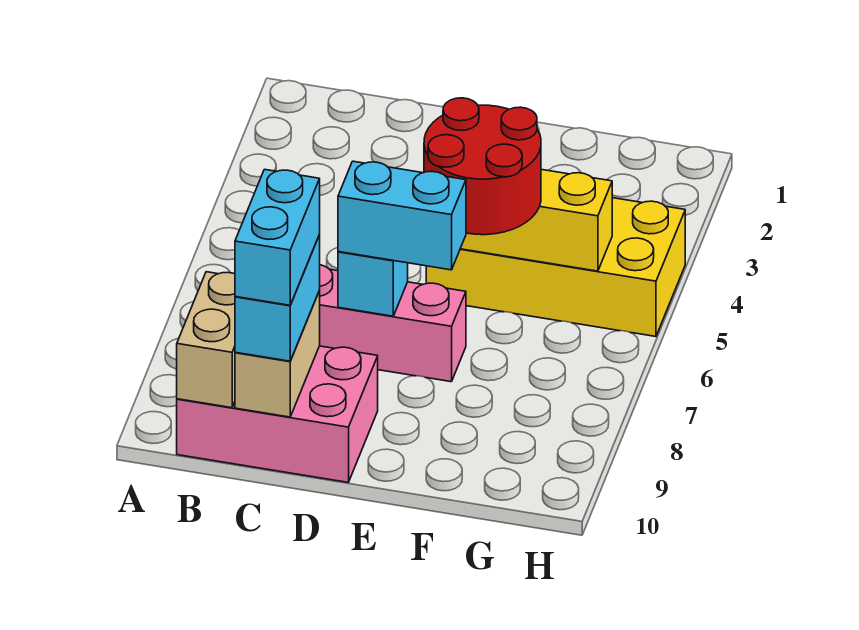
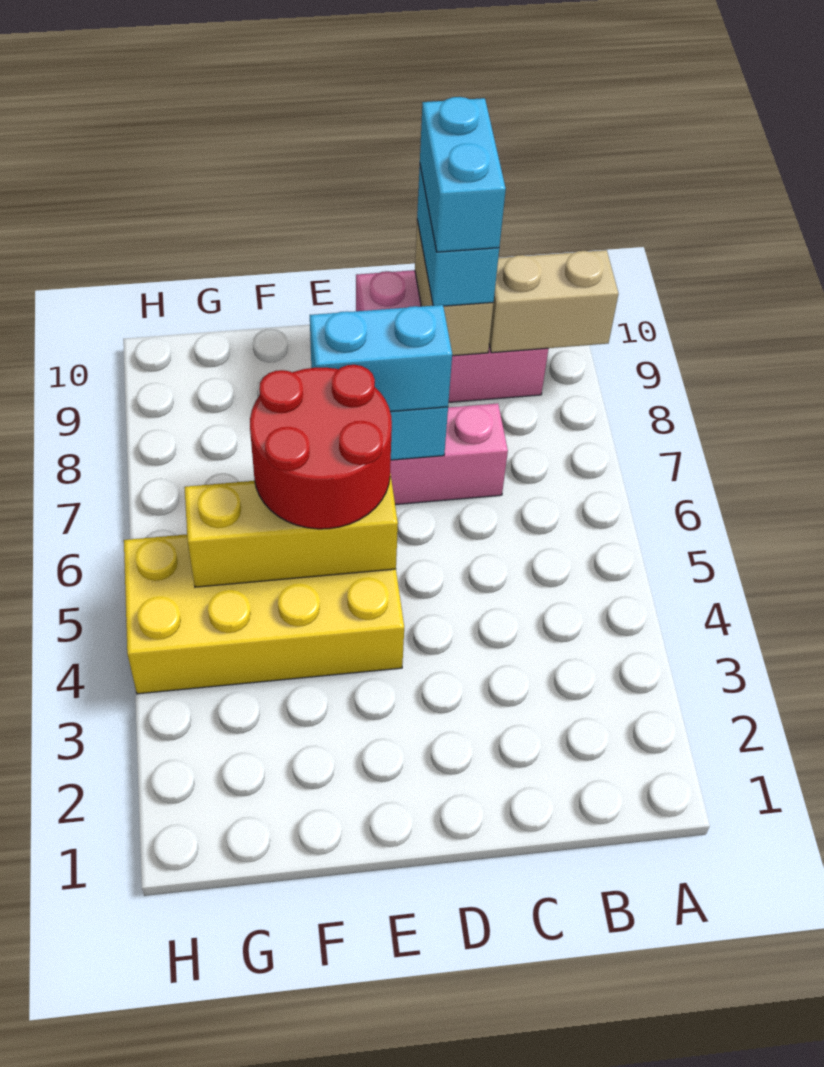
tan brick B9:B10 level 2 -> tan brick A9:B9 level 2

